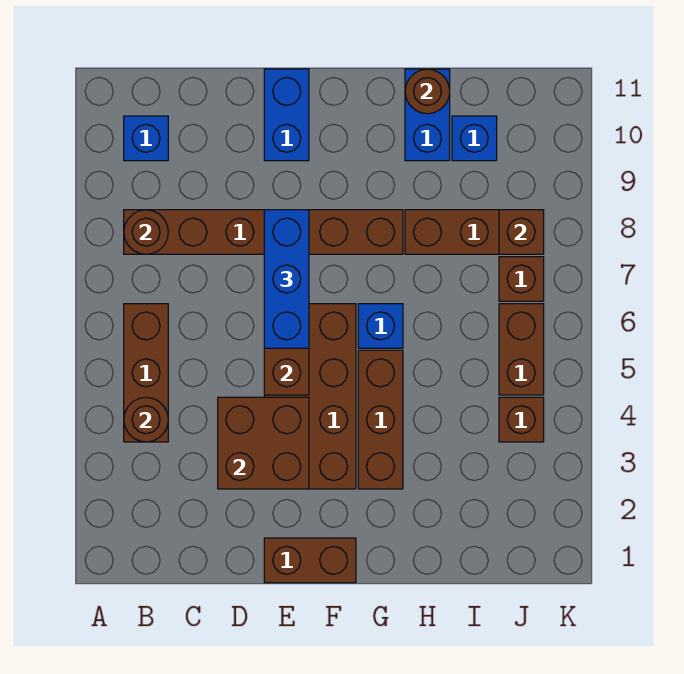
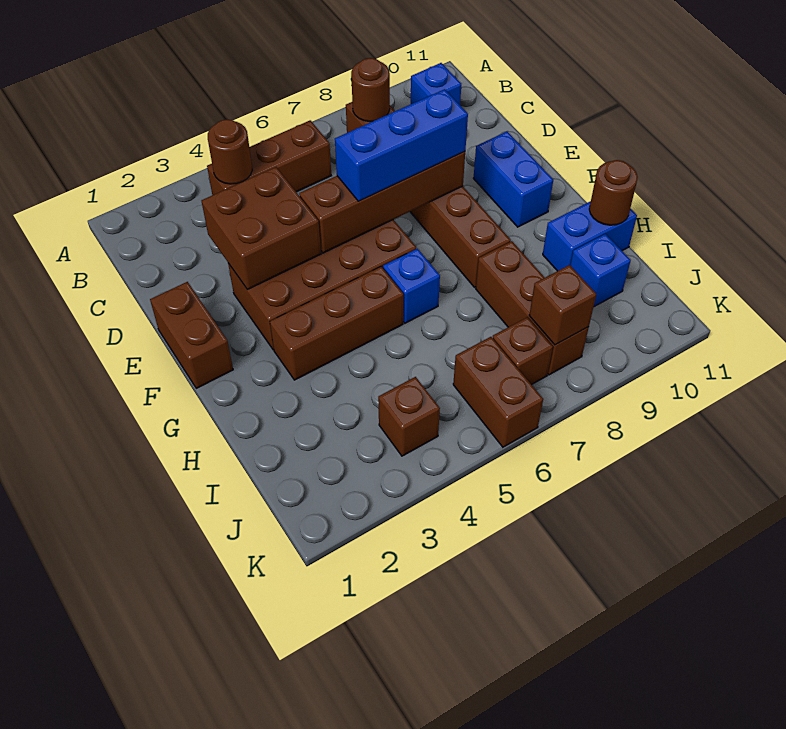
blue brick E10:E11 level 1 -> blue brick E10:F10 level 1
brown brick J5:J6 level 1 -> brown brick J6:K6 level 1

